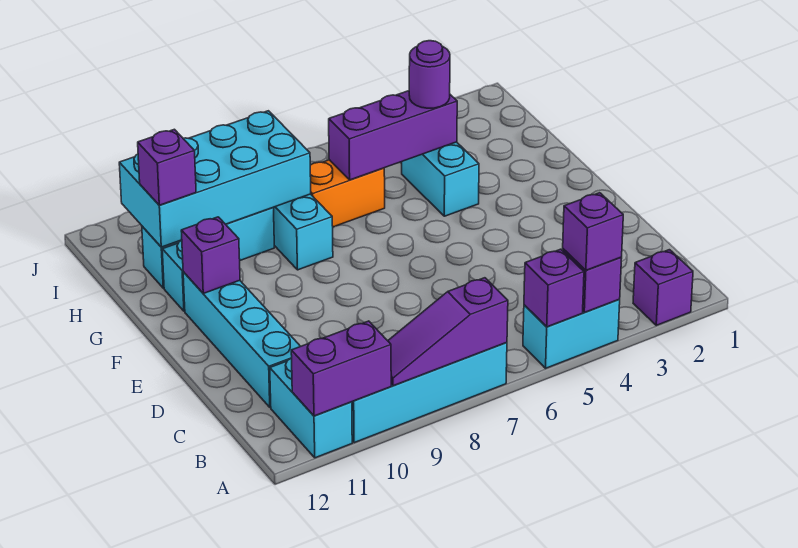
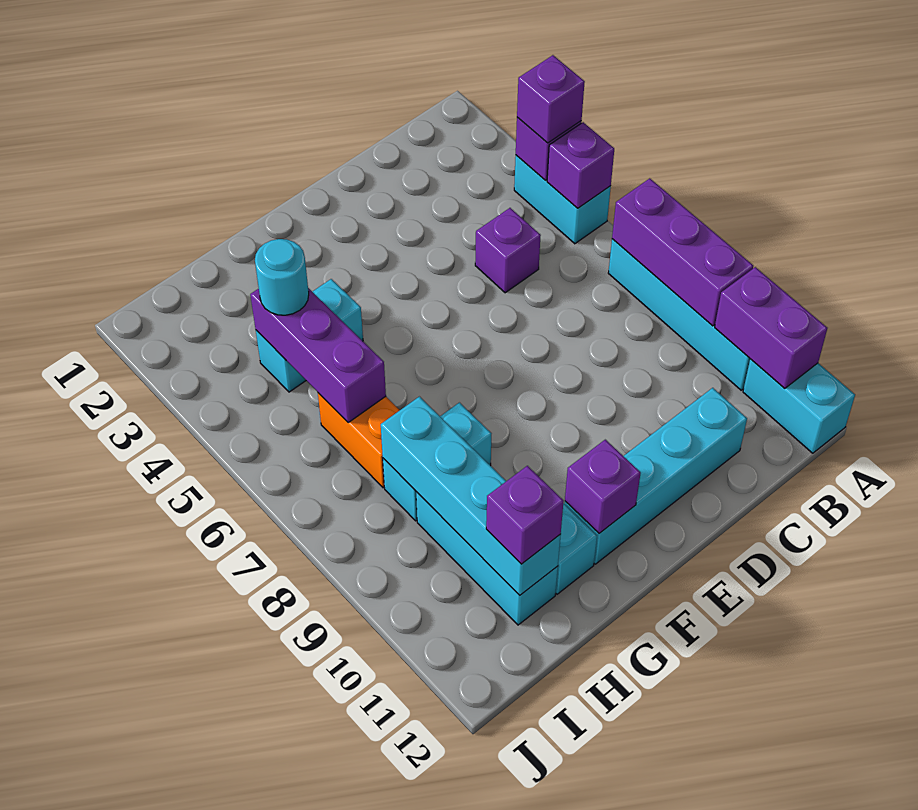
purple brick A2 level 1 -> purple brick C5 level 1
purple slope A7:A9 level 2 top 7 -> purple brick A7:A9 level 2
cyan brick A11:B11 level 1 -> cyan brick A11:A12 level 1
purple round brick H4 level 3 -> cyan round brick H4 level 3
cyan brick H8:I11 level 2 -> cyan brick H8:H11 level 2

